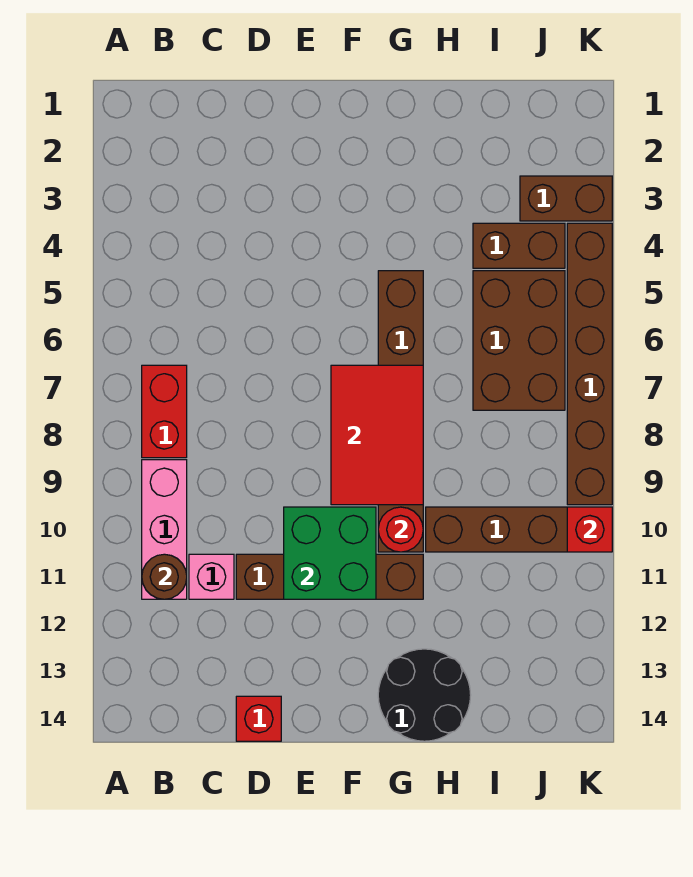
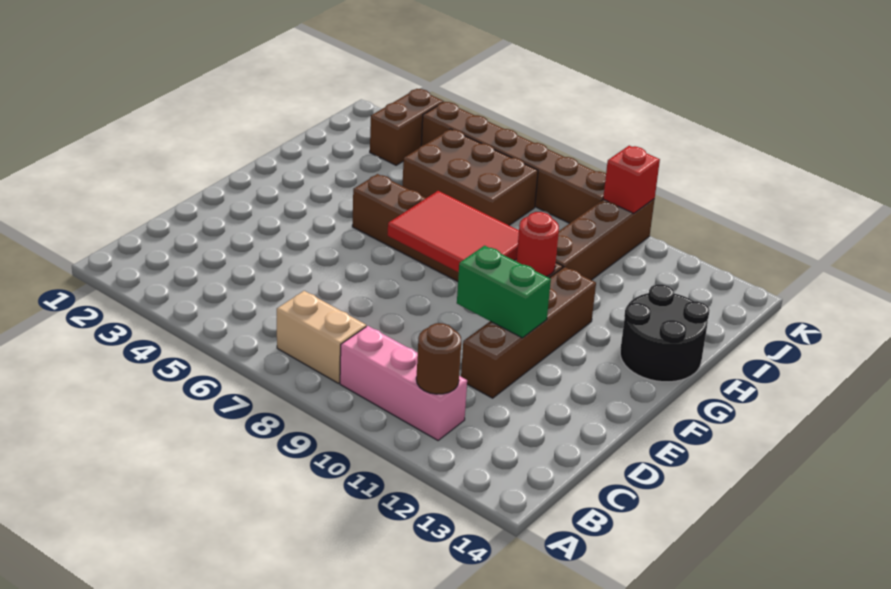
red brick B7:B8 level 1 -> tan brick B7:B8 level 1
pink brick C11 level 1 -> none
red brick D14 level 1 -> none
green brick E10:F11 level 2 -> green brick E10:E11 level 2
brown brick I4:J4 level 1 -> none

